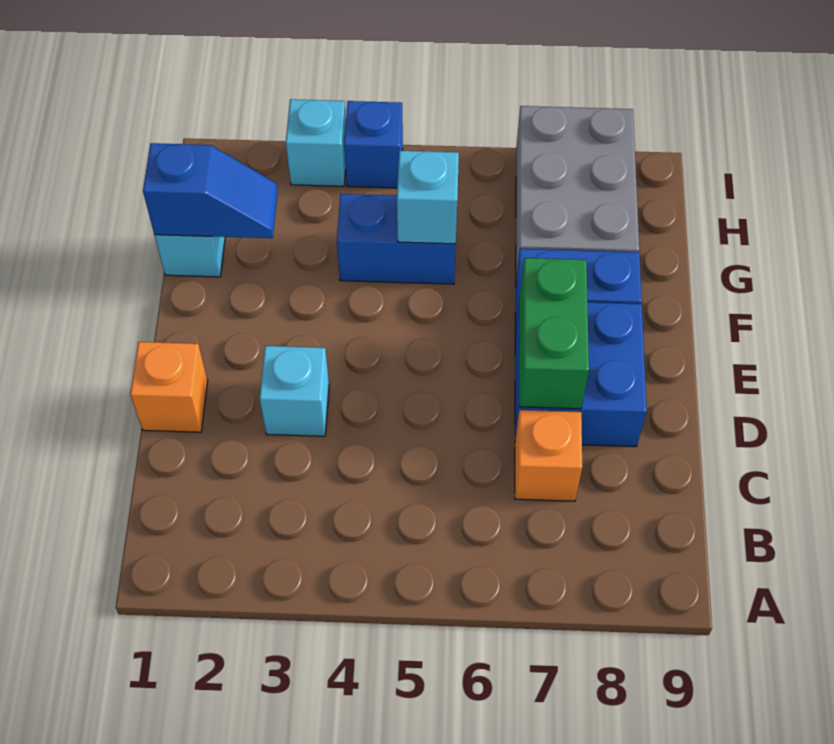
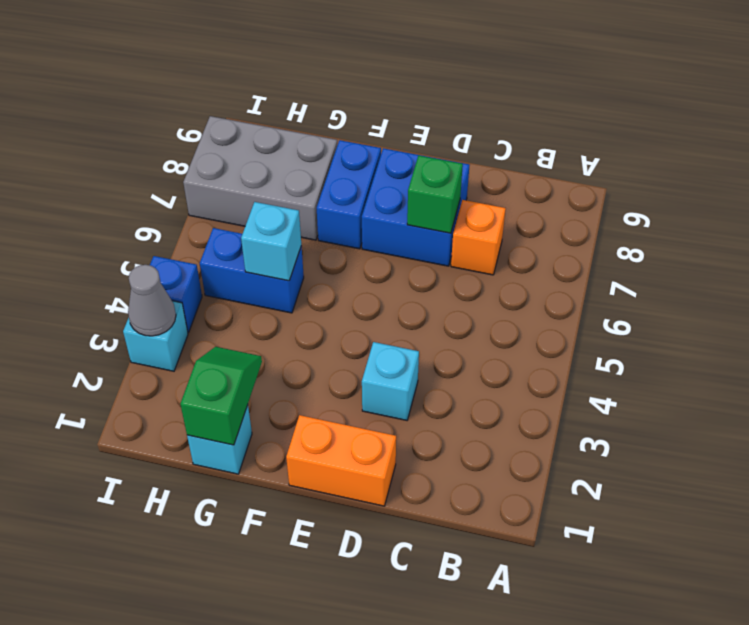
orange brick D1 level 1 -> orange brick D1:E1 level 1
green brick D7:E7 level 2 -> green brick D7 level 2
blue slope G1:G2 level 2 top 1 -> green slope G1:G2 level 2 top 1
blue brick G4:G5 level 1 -> blue brick G5:H5 level 1
none -> grey cone I3 level 2

